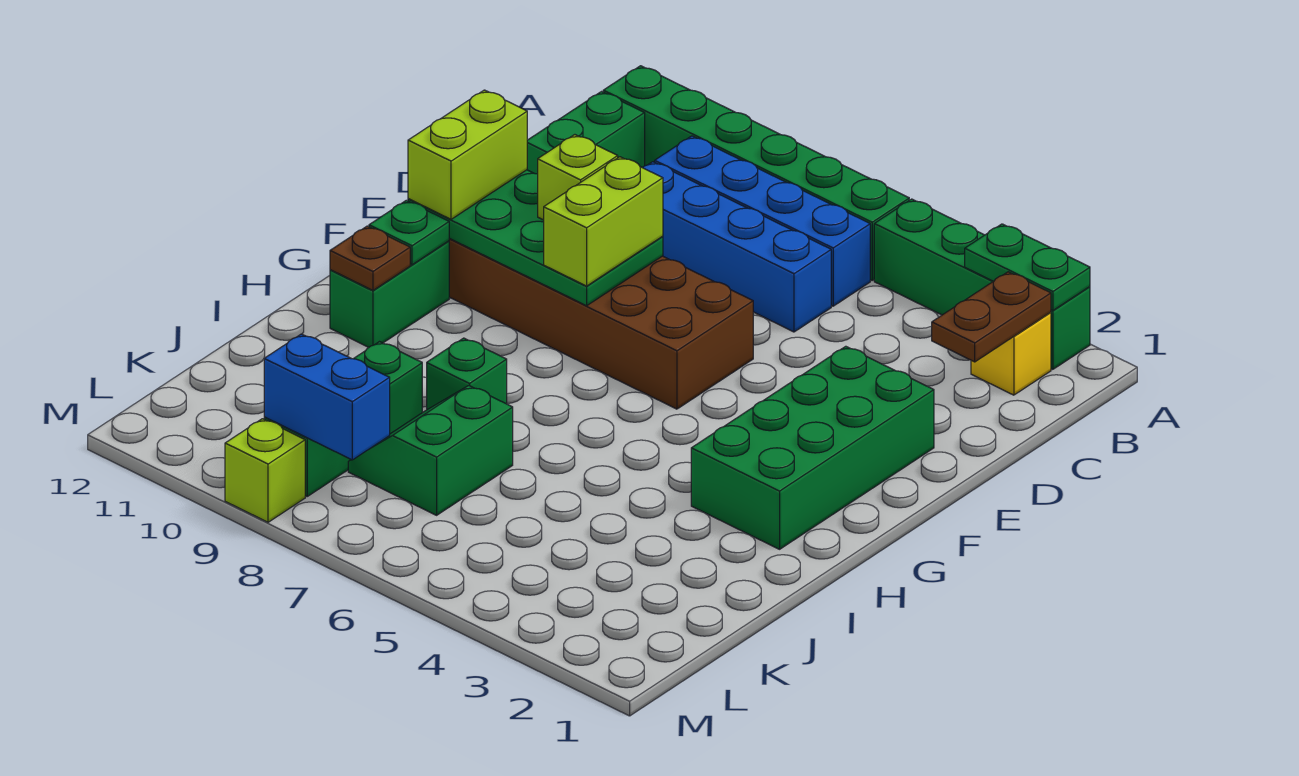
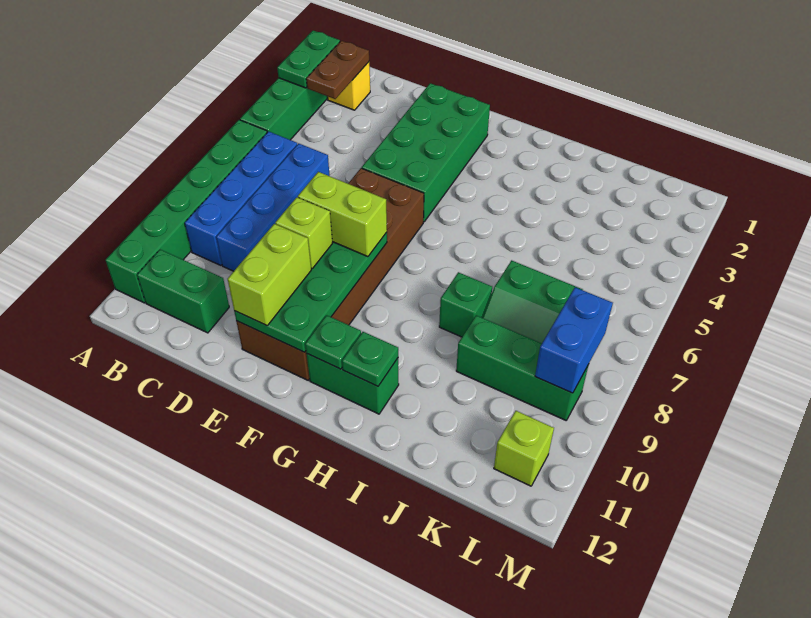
brown plate B2:C2 level 2 -> brown plate B2:B3 level 2
green brick E2:H3 level 1 -> green brick E2:F5 level 1
lime brick E11:F11 level 3 -> lime brick E10:E11 level 3
brown plate H11 level 2 -> green plate H11 level 2
lime brick M9 level 1 -> lime brick L11 level 1

